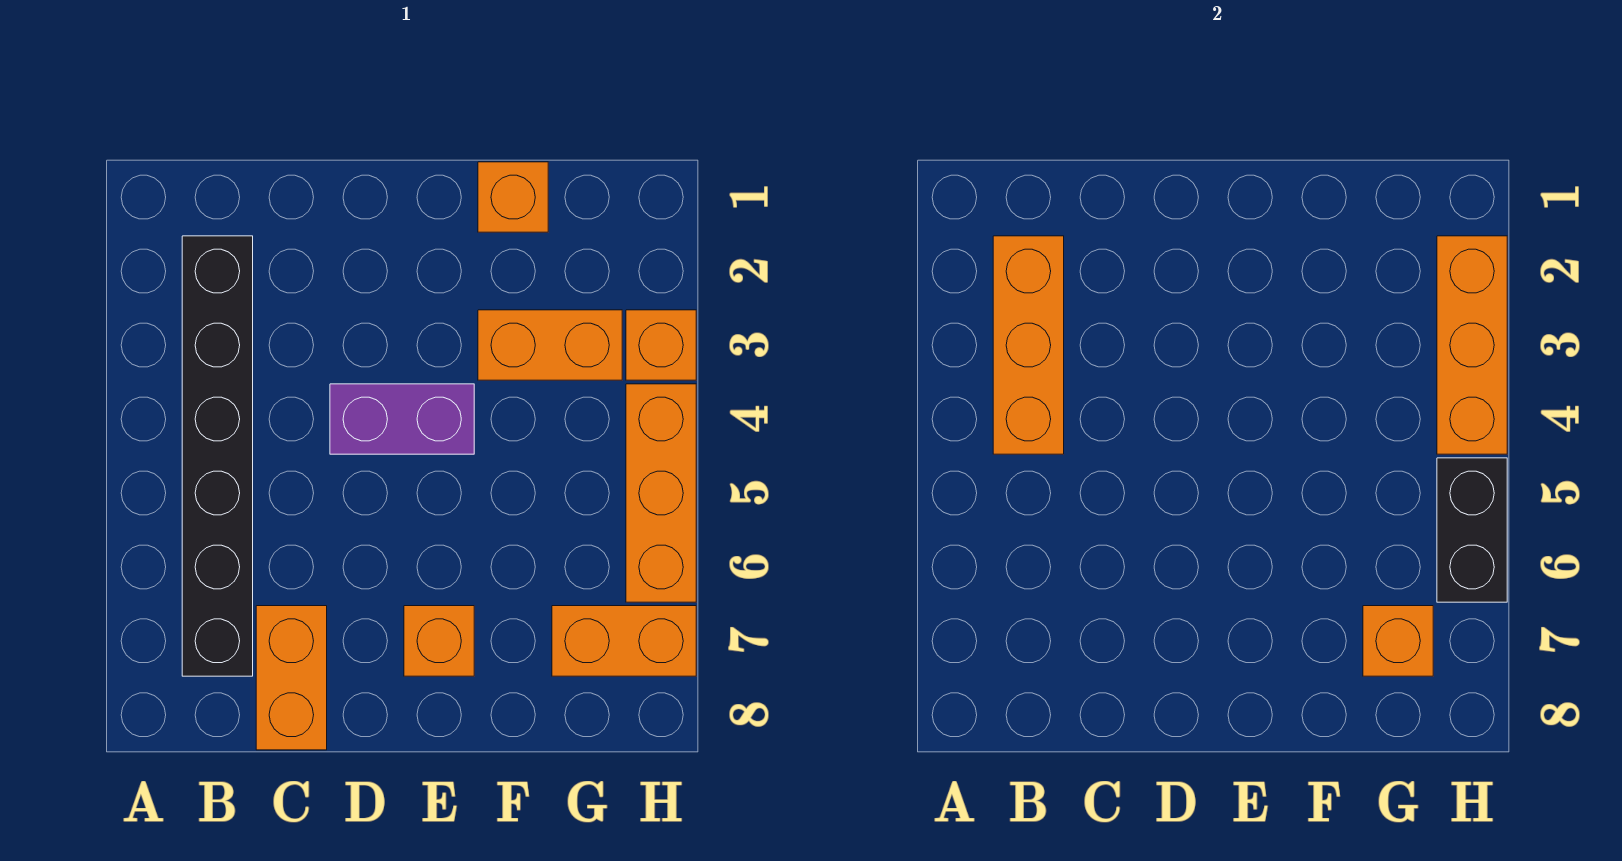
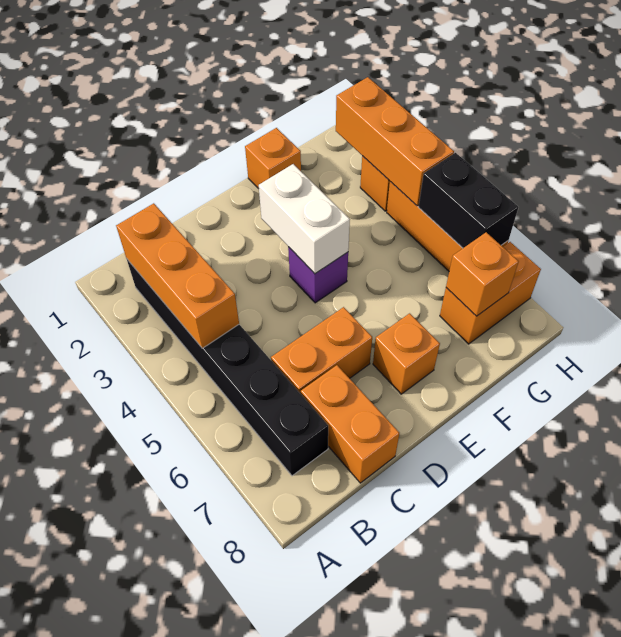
purple brick D4:E4 level 1 -> purple brick E4 level 1
none -> white brick E3:E4 level 2
orange brick F3:G3 level 1 -> orange brick C6:D6 level 1

